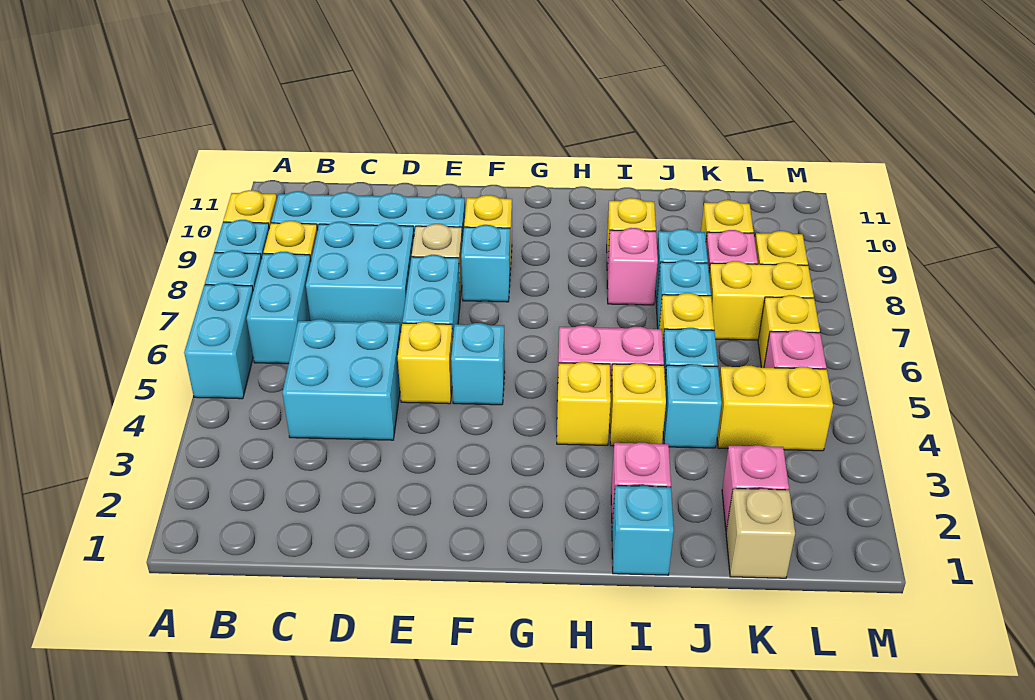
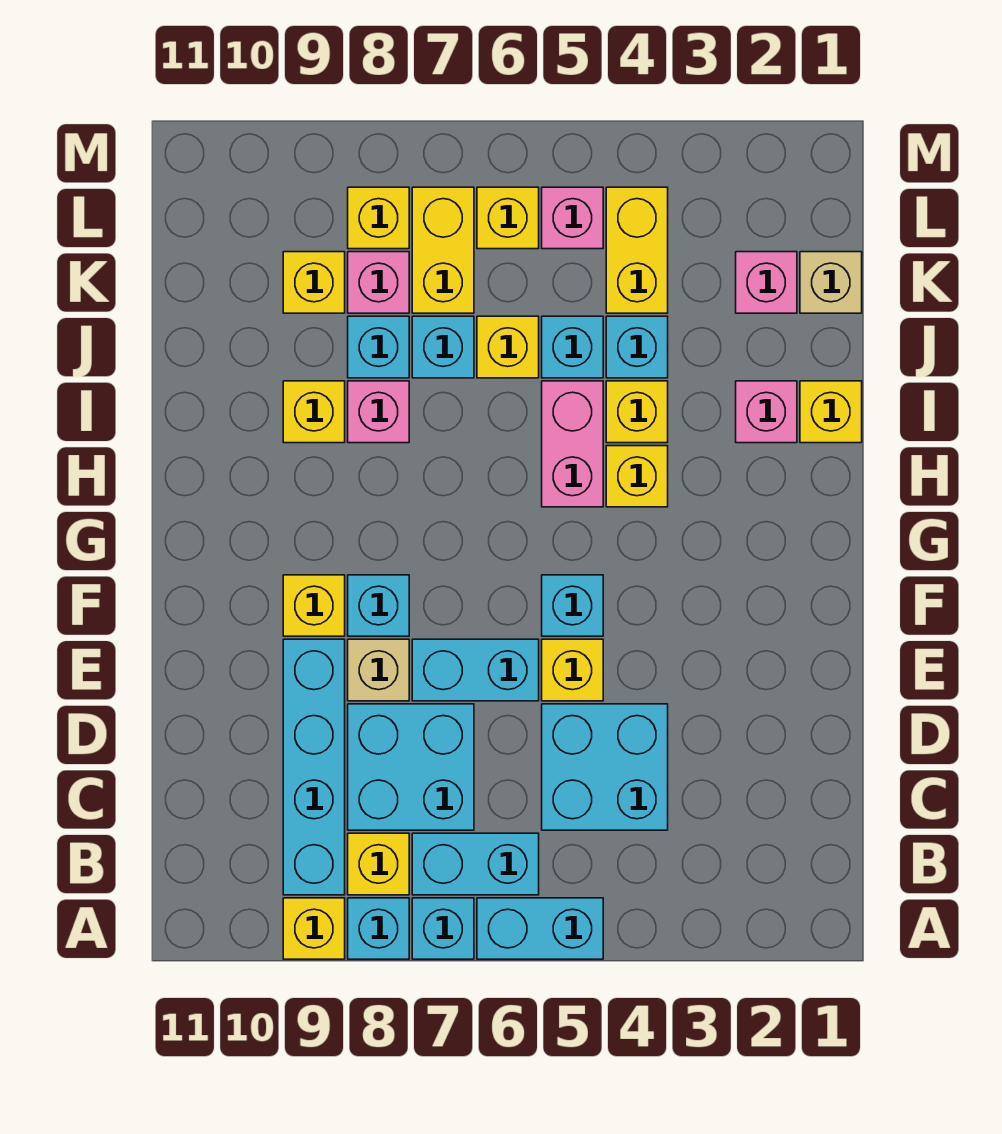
cyan brick I1 level 1 -> yellow brick I1 level 1

